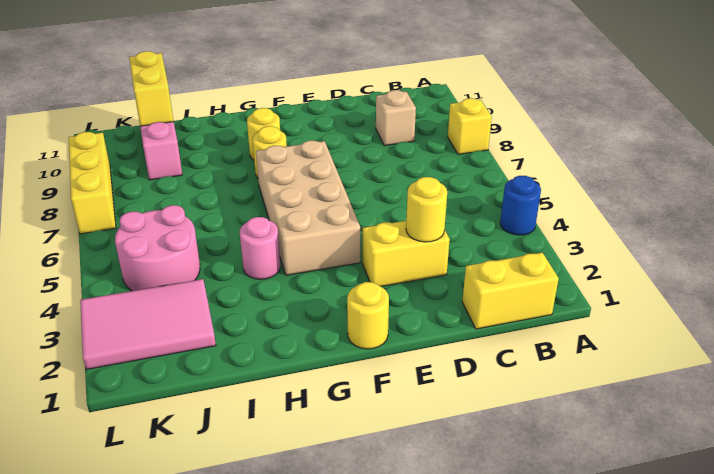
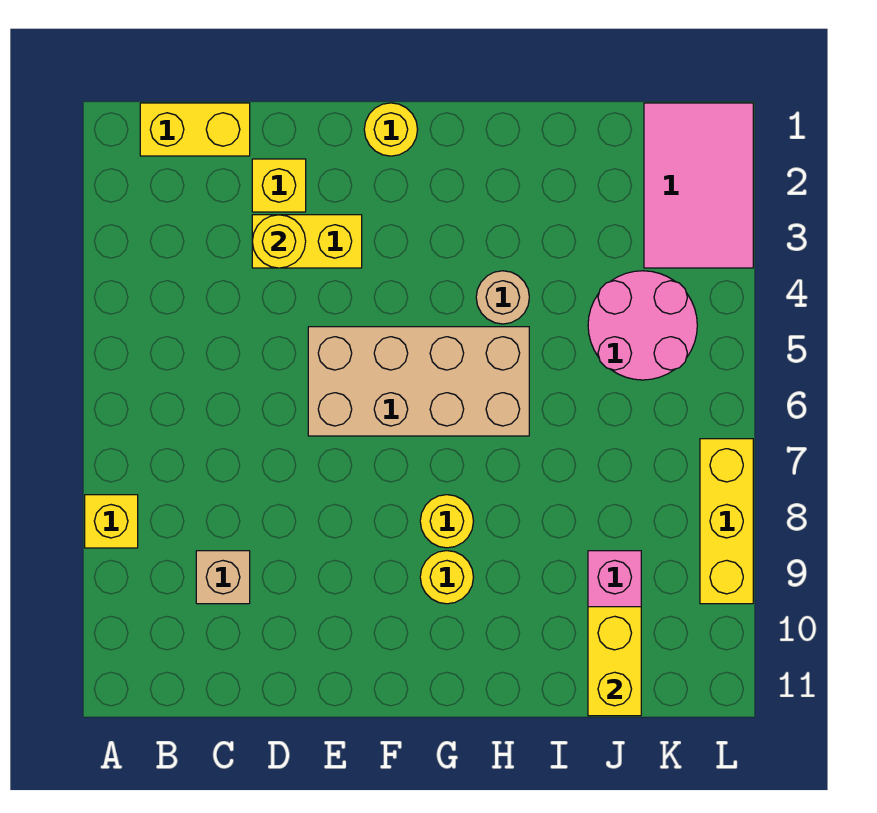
blue round brick A4 level 1 -> none
none -> yellow brick D2 level 1
tan brick F4:G7 level 1 -> tan brick E5:H6 level 1
pink round brick H4 level 1 -> tan round brick H4 level 1
pink tile J2:L3 level 1 -> pink tile K1:L3 level 1

